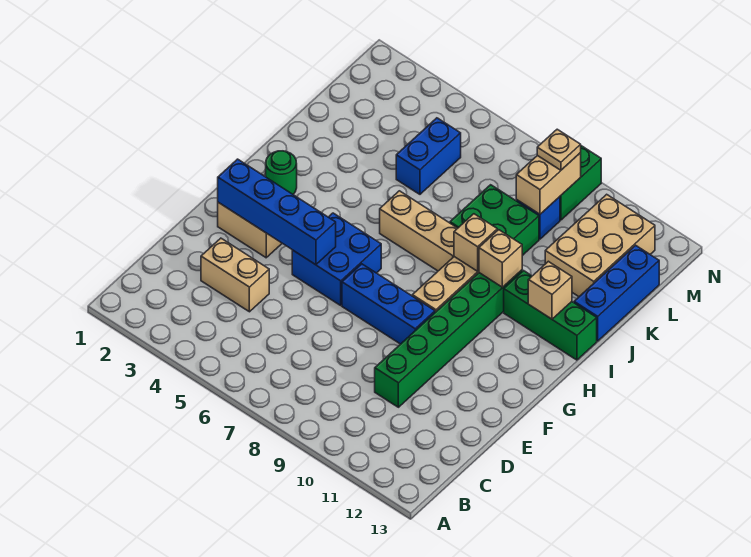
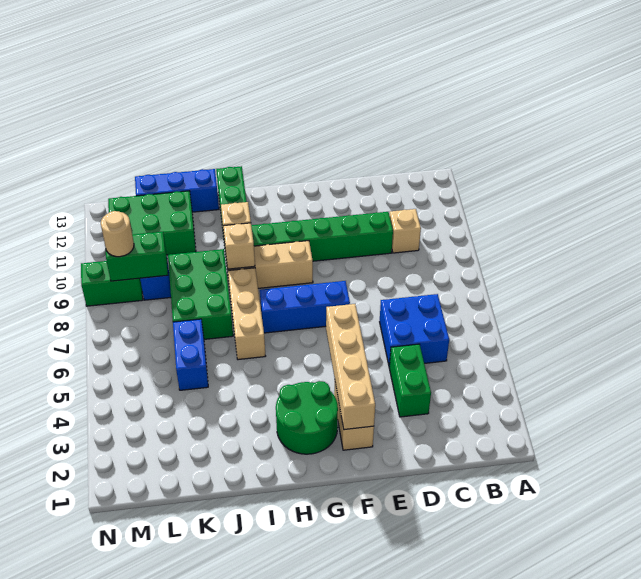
tan brick D3:D4 level 1 -> green brick D3:D4 level 1
blue brick F2:F5 level 2 -> tan brick F2:F5 level 2
blue brick F5:G6 level 1 -> blue brick C5:D6 level 1
blue brick F7:F9 level 1 -> blue brick F7:H7 level 1
green round brick H2 level 1 -> green round brick G2:H3 level 1
tan brick I12 level 2 -> tan brick C10 level 1
green brick J8:K9 level 1 -> green brick J7:K9 level 1
blue brick K5:L5 level 1 -> blue brick K5:K6 level 1
tan brick K11:M12 level 1 -> green brick K11:M12 level 1
tan brick L9:M9 level 2 -> green brick L9:M9 level 2
tan plate M9 level 3 -> tan round brick M9 level 3

